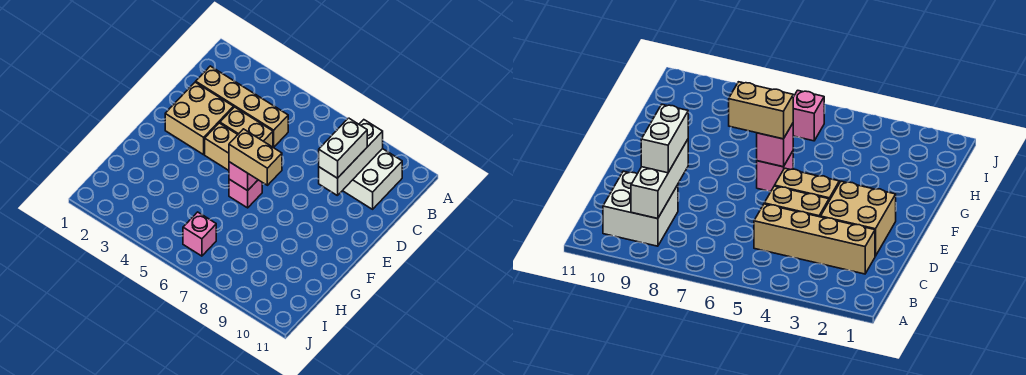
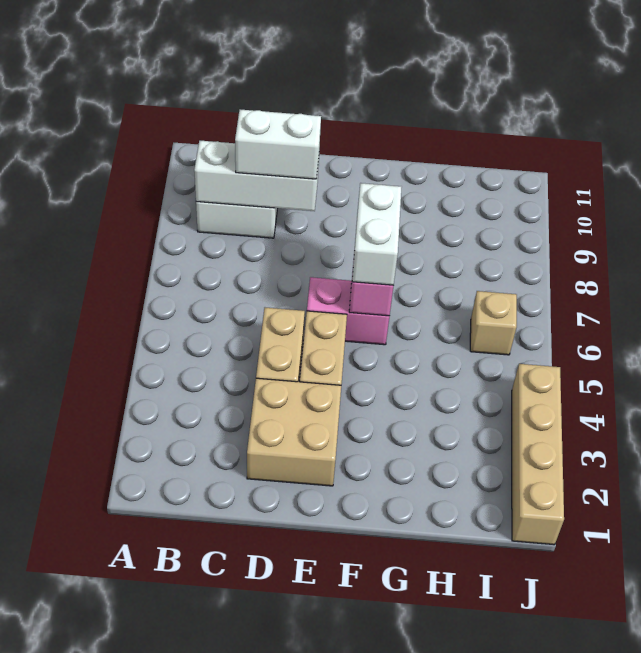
tan brick C2:C5 level 1 -> tan brick J1:J4 level 1
pink brick F6 level 1 -> pink brick E6:F6 level 1
tan brick F6:F7 level 3 -> white brick F6:F7 level 3
pink brick I6 level 1 -> tan brick I6 level 1

